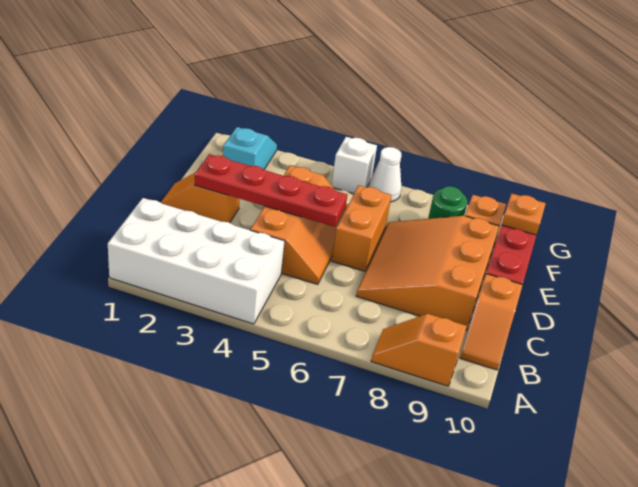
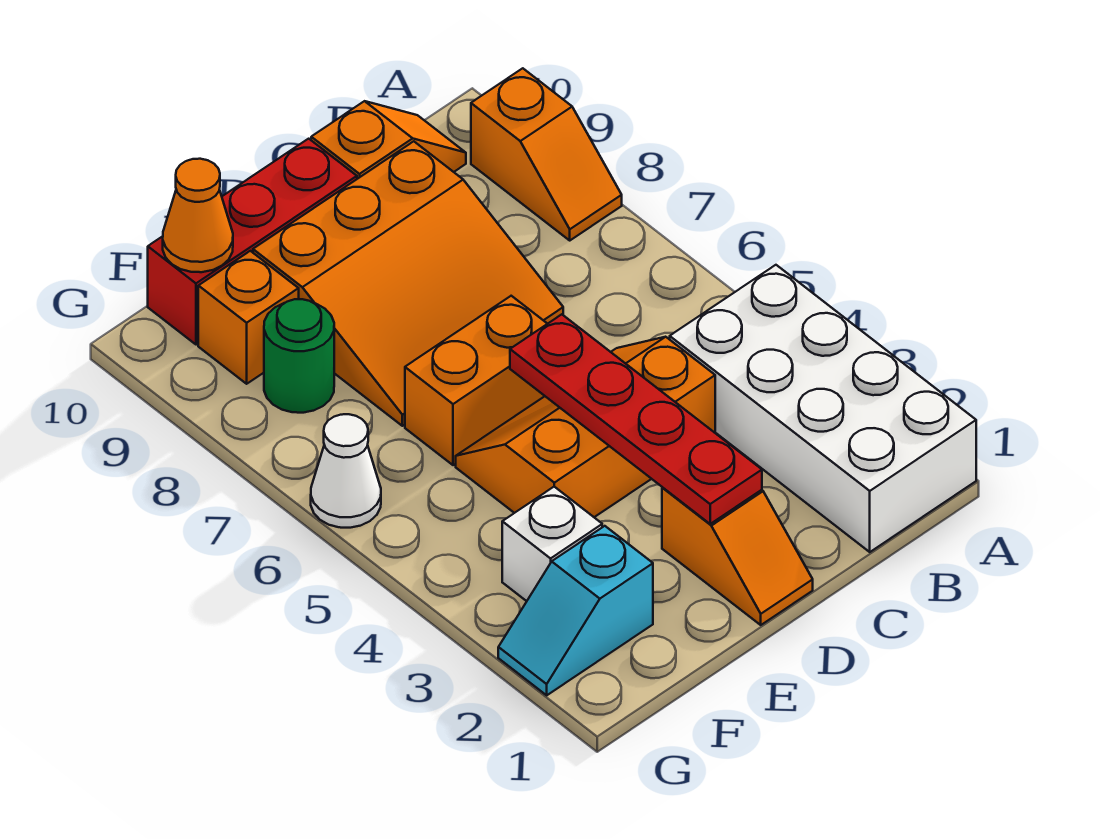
orange plate F10 level 2 -> orange cone F10 level 2
white brick G5 level 1 -> white brick F3 level 1

